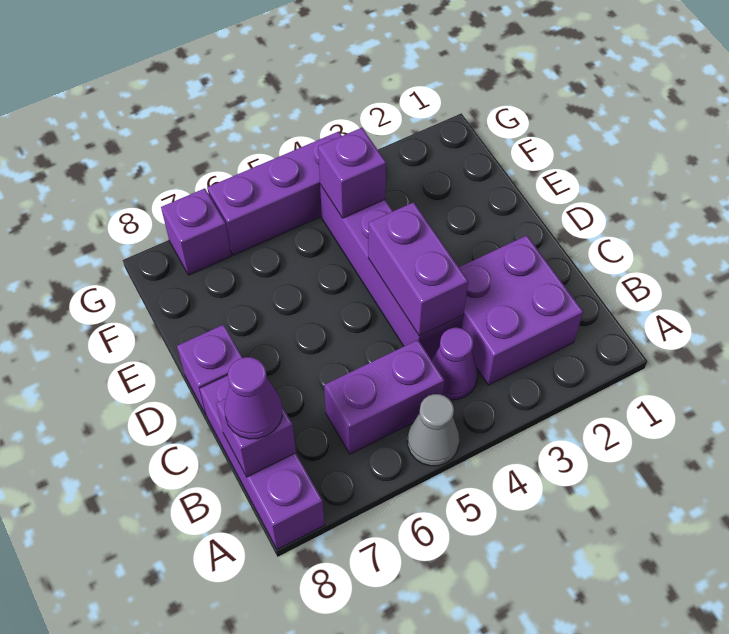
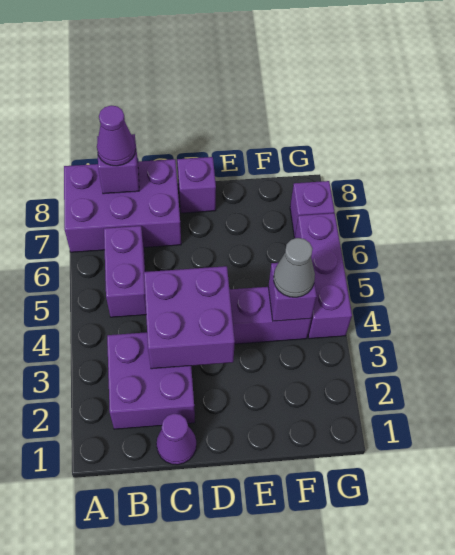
grey cone A5 level 1 -> grey cone F4 level 3
purple brick A8:C8 level 1 -> purple brick A7:C8 level 1
purple cone B4 level 1 -> purple cone C1 level 1
purple brick C4:D4 level 2 -> purple brick C3:D4 level 2

